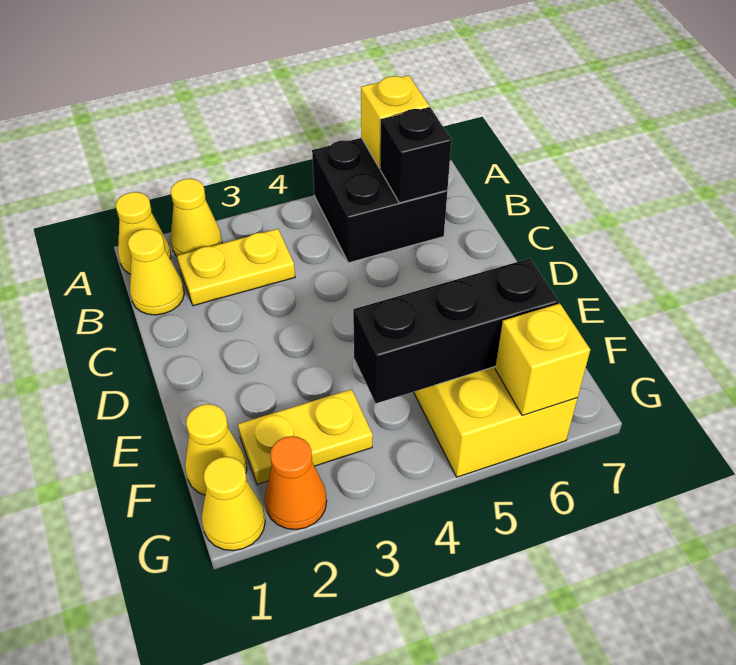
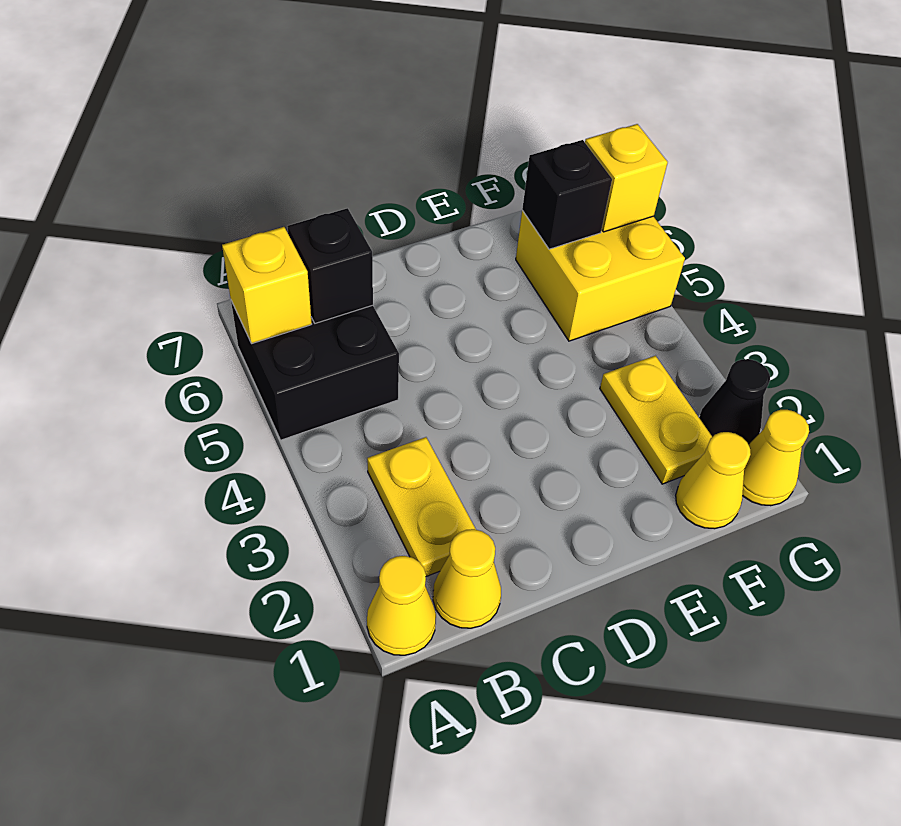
yellow cone A2 level 1 -> none
black brick F4:F6 level 2 -> black brick F6 level 2
orange cone G2 level 1 -> black cone G2 level 1

